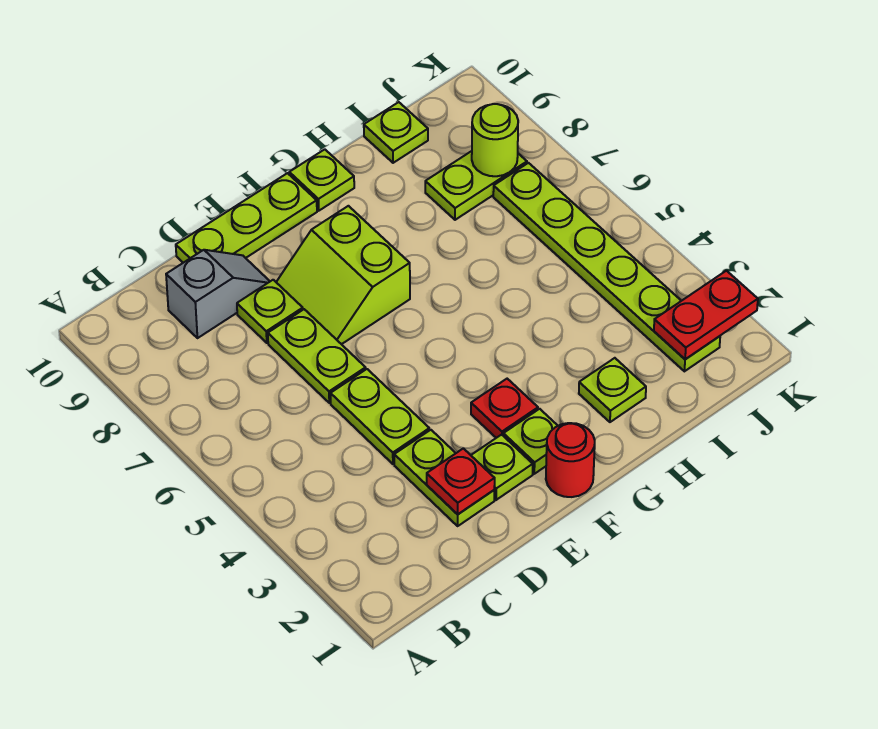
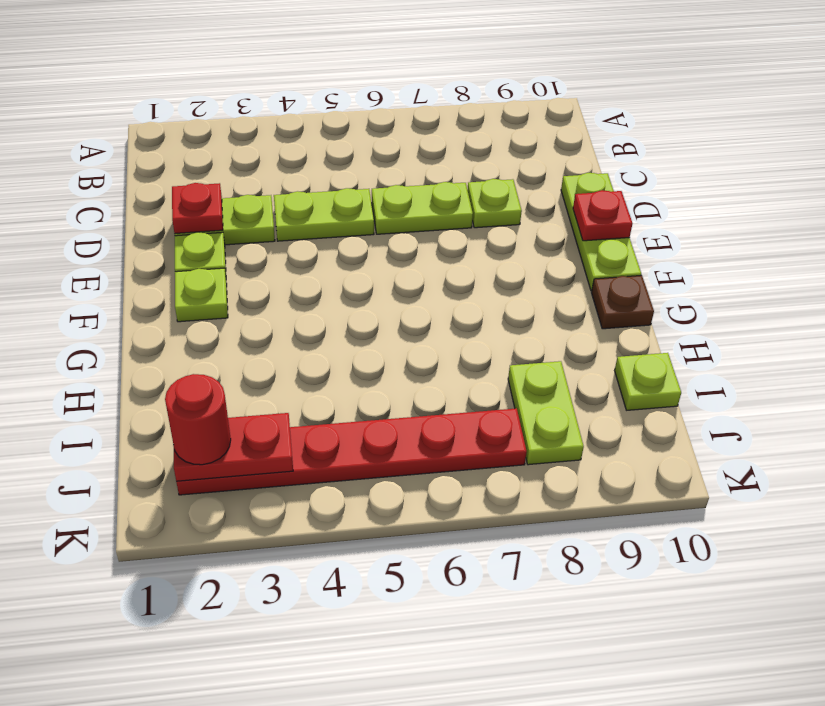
grey slope C9:D9 level 1 top C -> none
lime slope E7:F8 level 1 top F -> none
red round brick F1 level 1 -> red round brick J2 level 3
red plate F3 level 1 -> red plate E10 level 2
lime plate G10 level 1 -> brown plate G10 level 1
lime plate H2 level 1 -> none
lime plate J2:J7 level 1 -> red plate J2:J7 level 1
red plate J2:K2 level 2 -> red plate J2:J3 level 2
lime round brick J8 level 2 -> none

